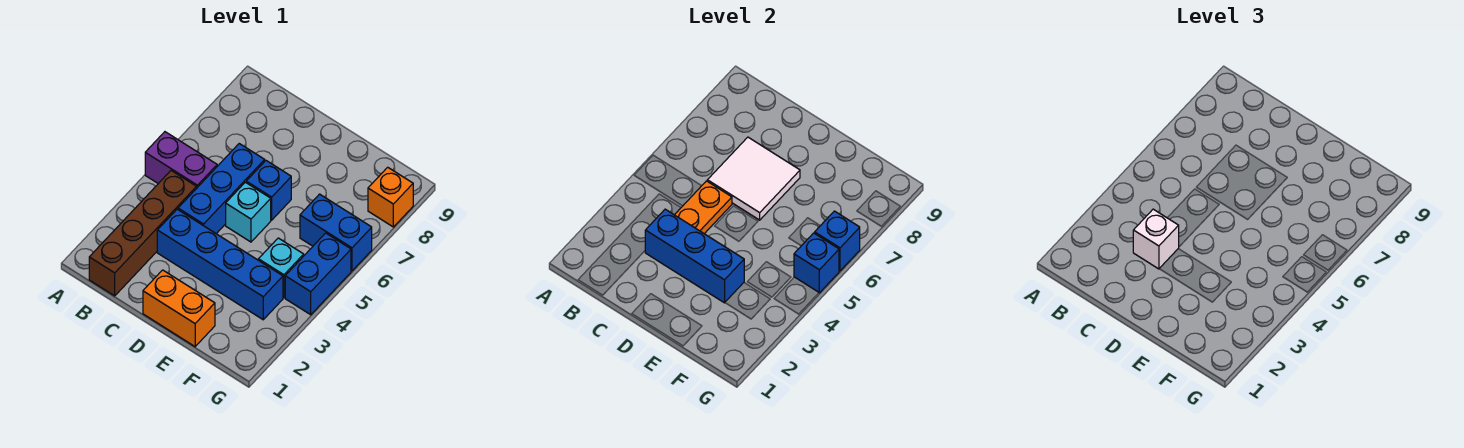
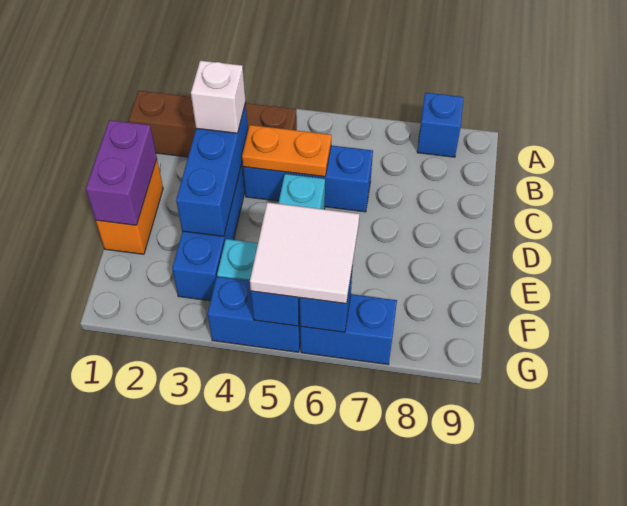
purple brick A5:B5 level 1 -> purple brick D1:E1 level 2
white tile C6:D7 level 2 -> white tile F5:G6 level 3
blue brick D6 level 1 -> blue brick A8 level 1
blue brick F6:G6 level 1 -> blue brick G6:G7 level 1
orange brick G8 level 1 -> none

